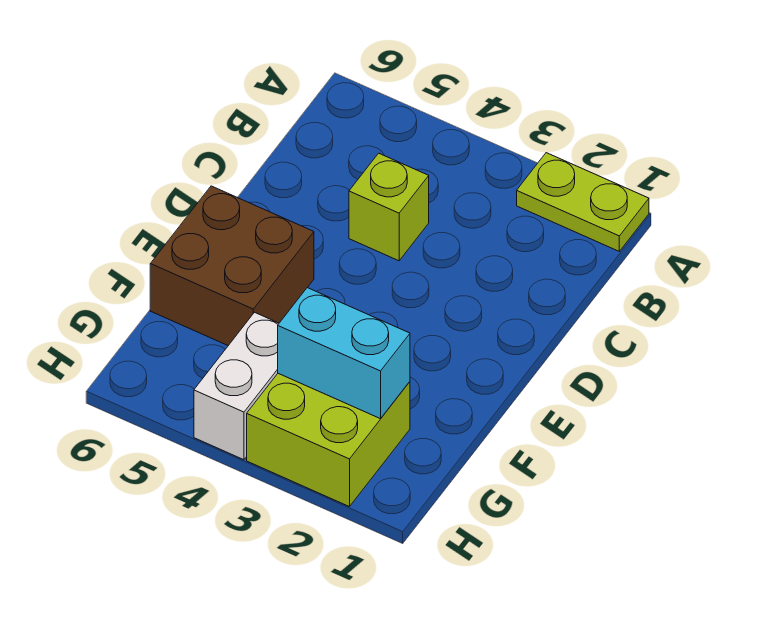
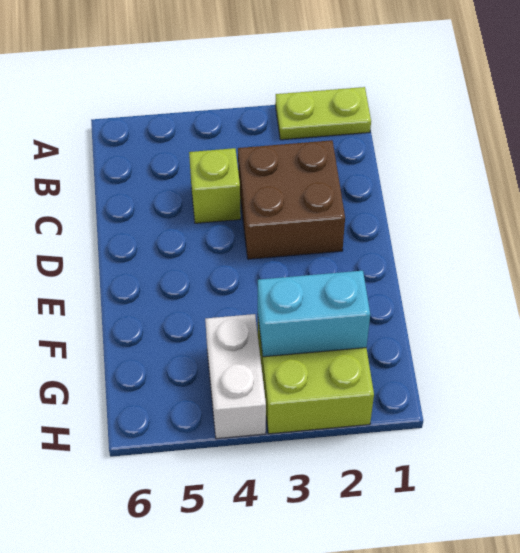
brown brick E5:F6 level 1 -> brown brick C2:D3 level 1

